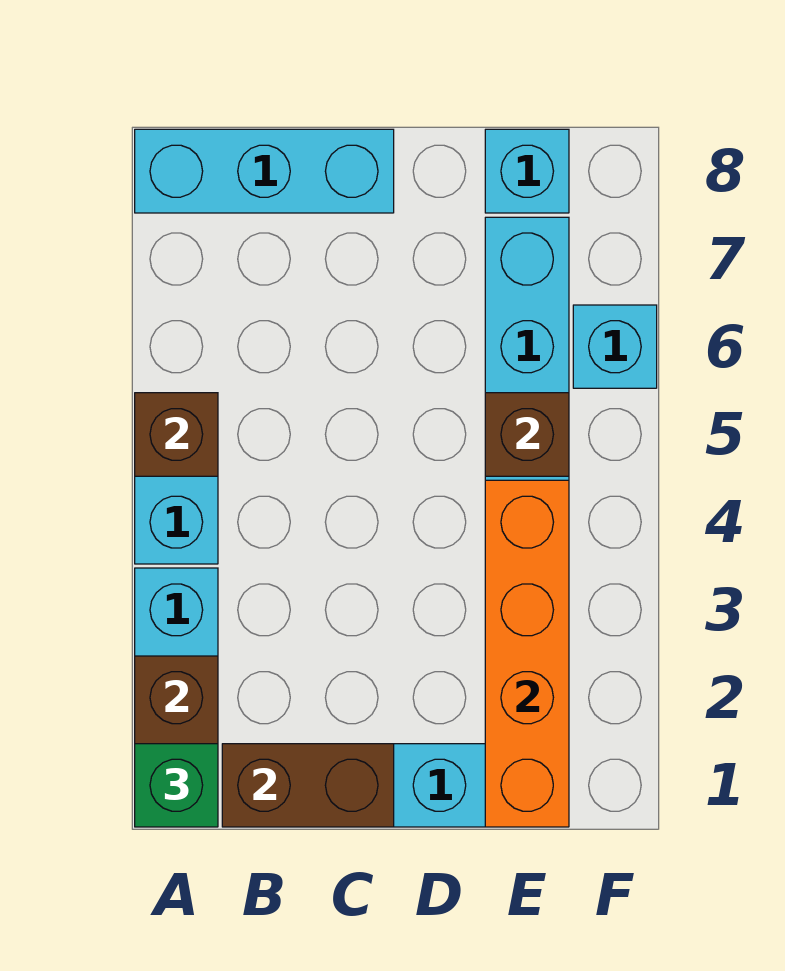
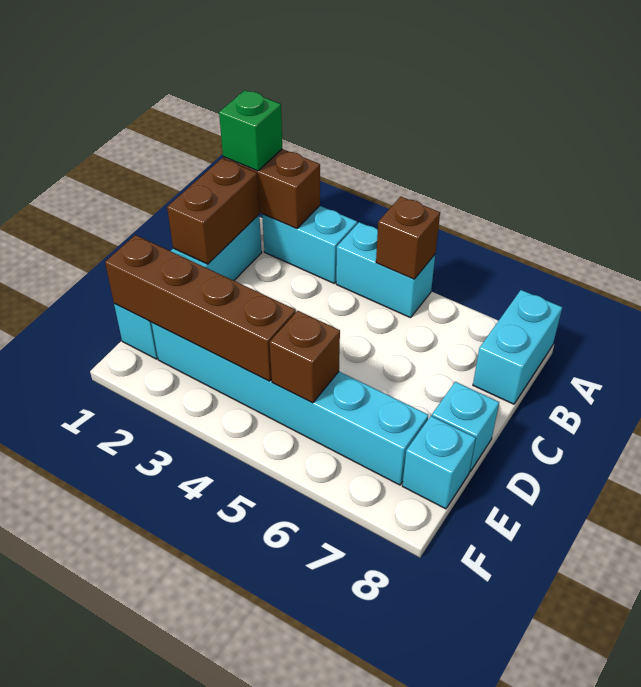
cyan brick A8:C8 level 1 -> cyan brick A8:B8 level 1
orange brick E1:E4 level 2 -> brown brick E1:E4 level 2
cyan brick F6 level 1 -> cyan brick D8 level 1

